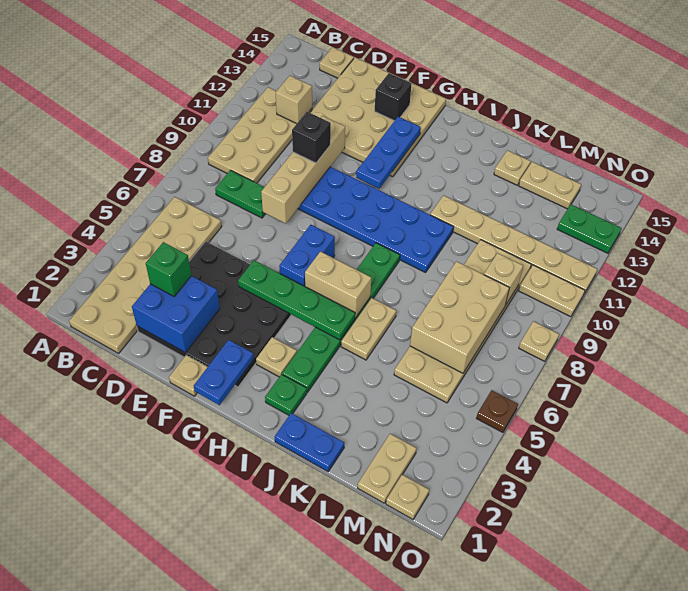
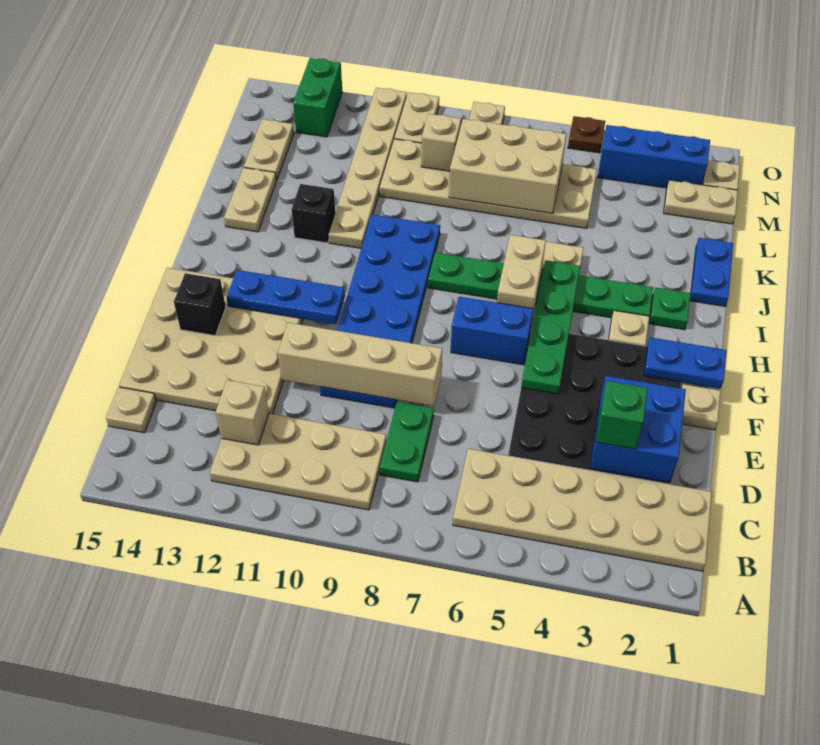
black brick E10 level 3 -> black brick J12 level 1
tan plate K14 level 1 -> tan plate J14:K14 level 1
none -> blue brick N2:N4 level 1
green plate N13:O13 level 1 -> green brick N13:O13 level 1

